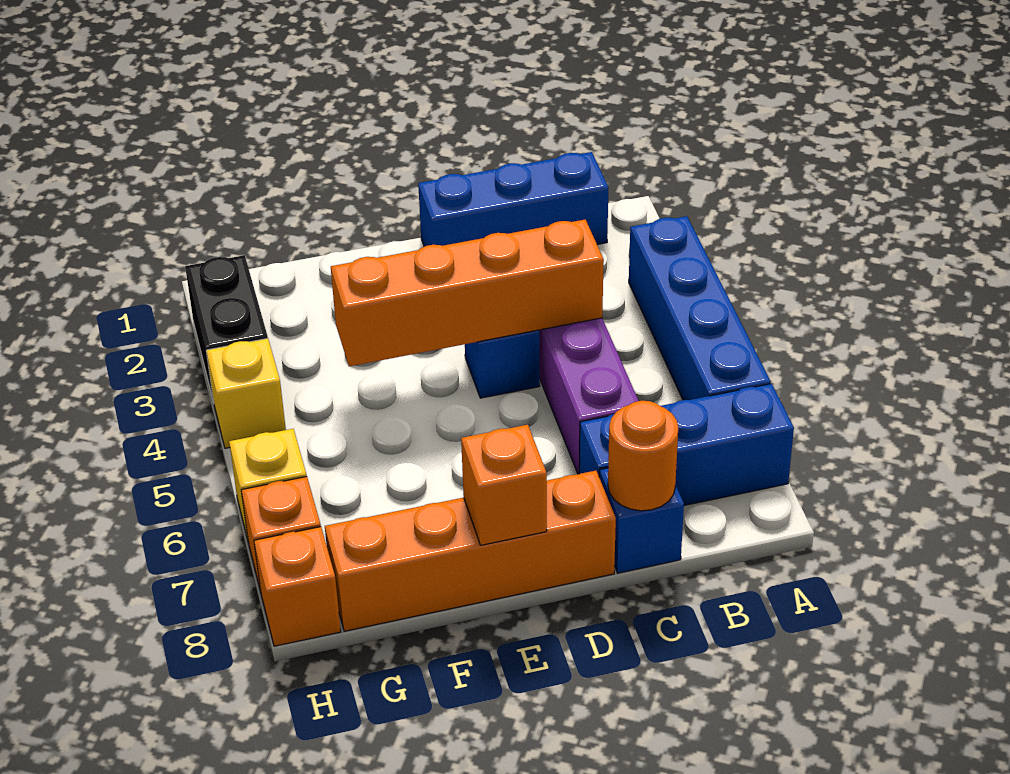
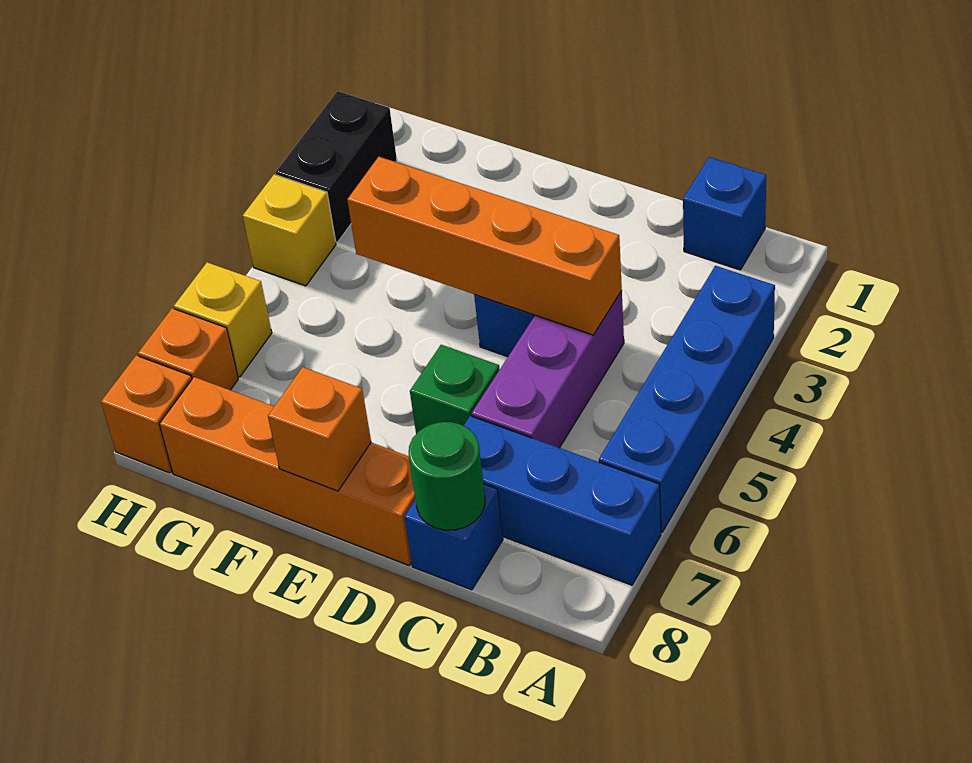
blue brick B1:D1 level 1 -> blue brick B1 level 1
orange round brick C8 level 2 -> green round brick C8 level 2
none -> green brick D6 level 1

